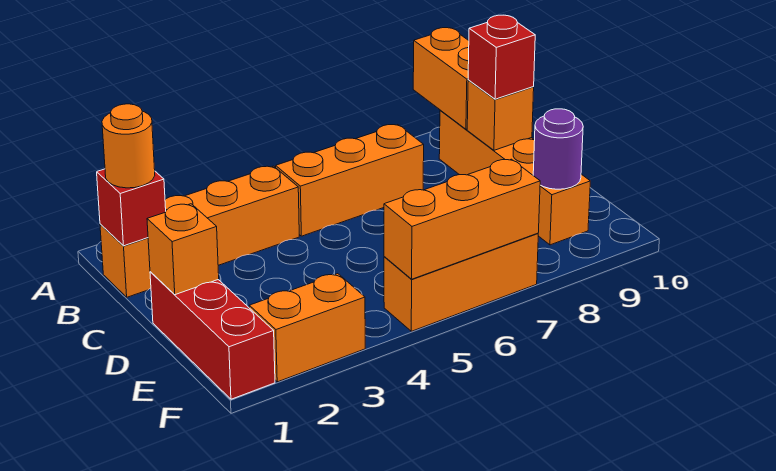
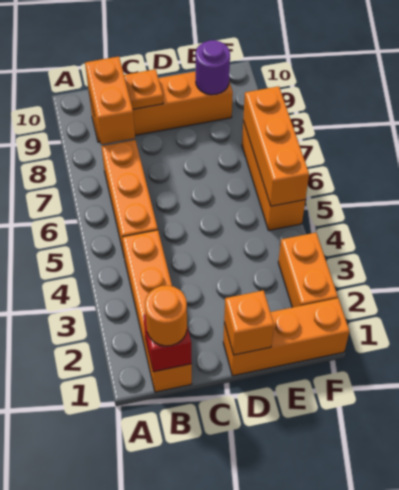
orange brick A9:B9 level 2 -> orange brick B8:B9 level 2
orange brick C9 level 2 -> orange plate C9 level 2
red brick C9 level 3 -> none
red brick D1:F1 level 1 -> orange brick D1:F1 level 1

